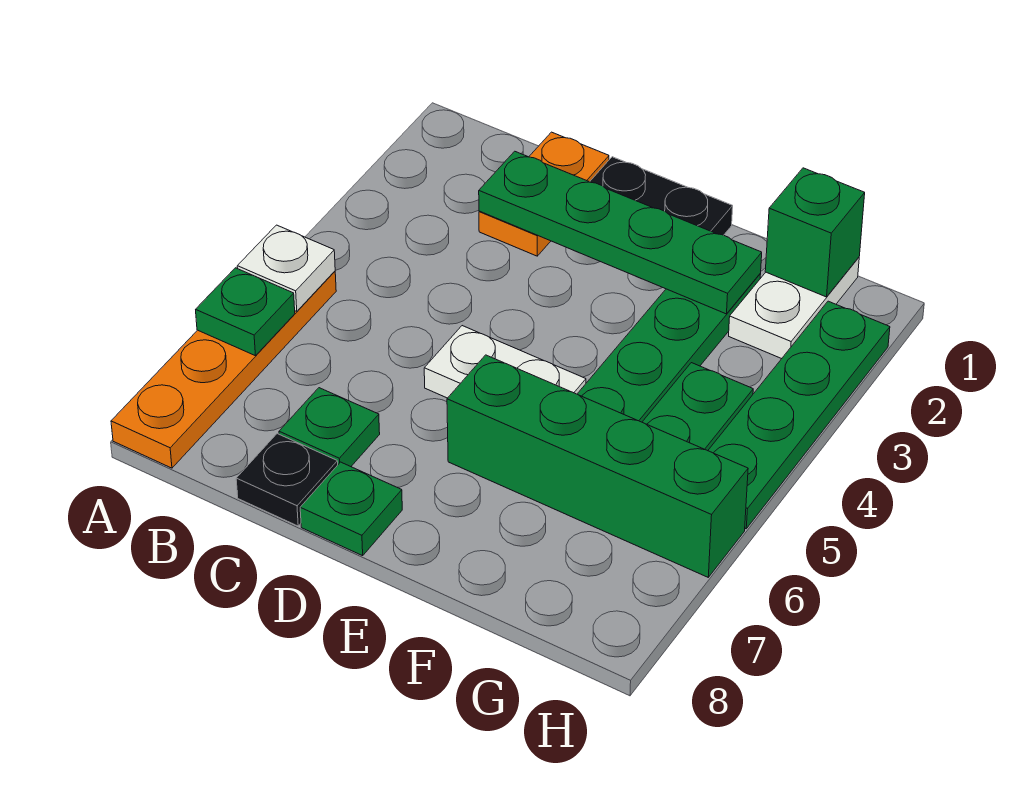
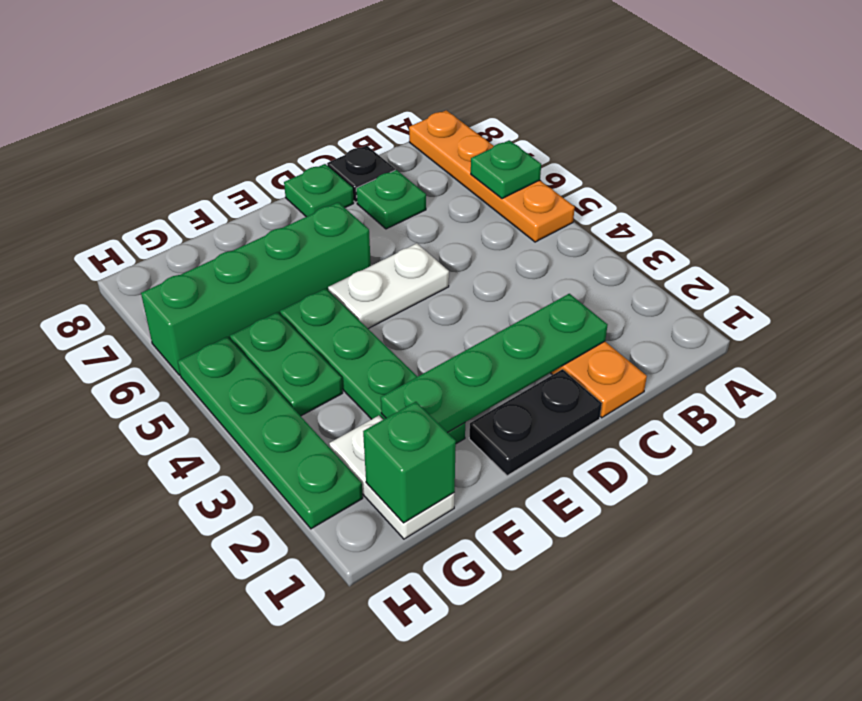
white plate A5 level 2 -> none

